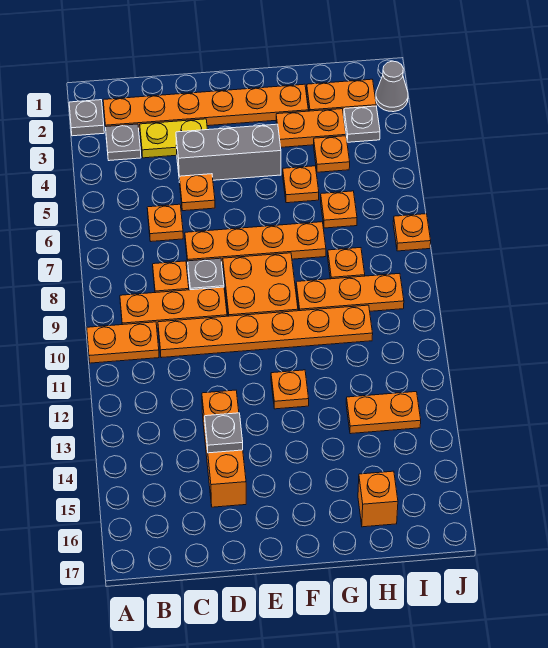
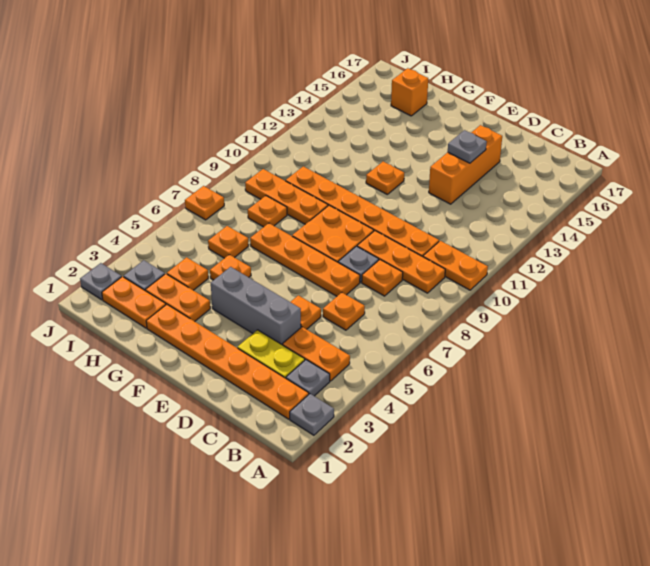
orange plate H13:I13 level 1 -> orange plate B4:C4 level 1
grey cone J2 level 1 -> grey plate J2 level 1

